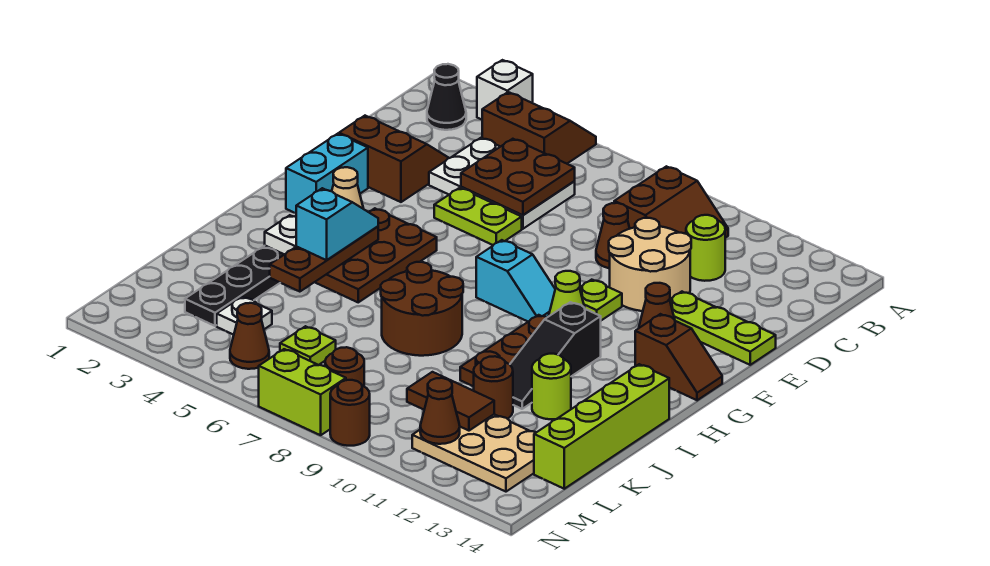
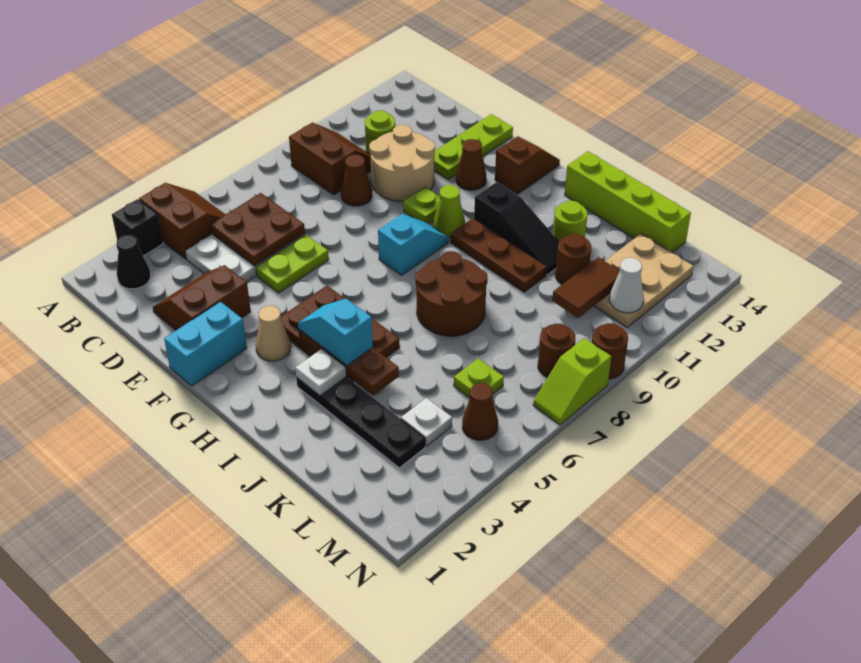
white brick A3 level 1 -> black brick A3 level 1
brown slope A4:B5 level 1 top B -> brown slope A4:B5 level 1 top 4
cyan brick F2:G2 level 1 -> cyan brick F1:F2 level 1
brown cone M11 level 2 -> white cone M11 level 2
lime brick N7:N8 level 1 -> lime slope N7:N8 level 1 top 8

